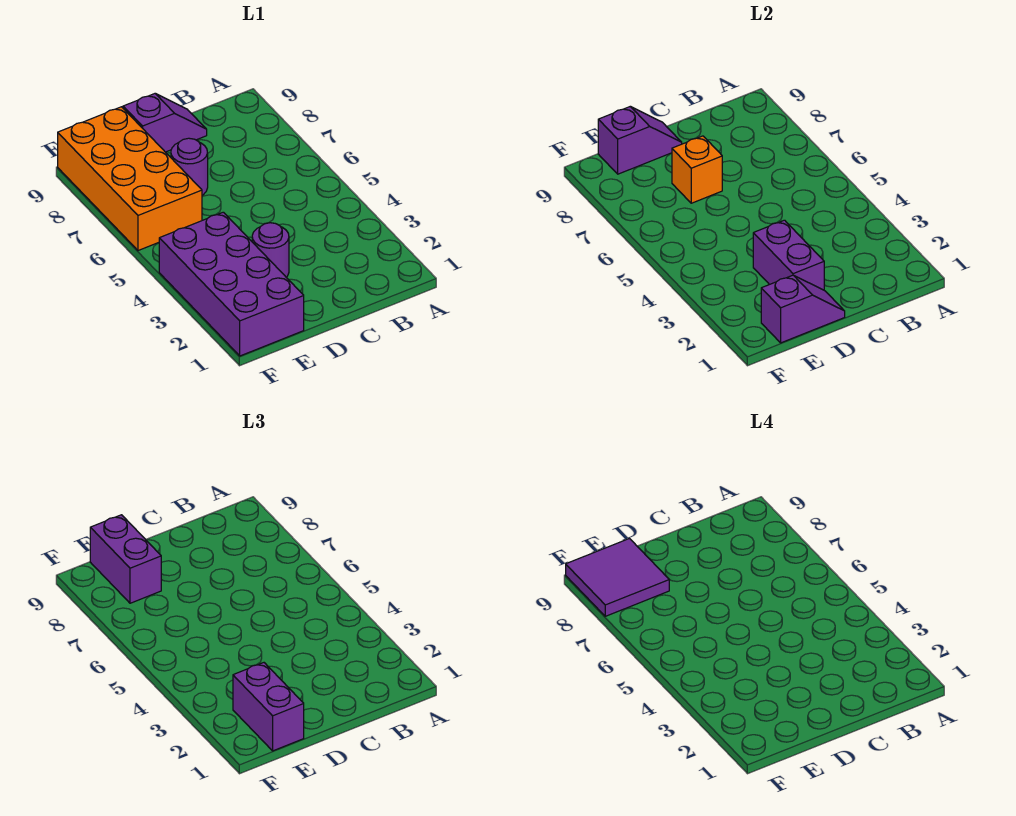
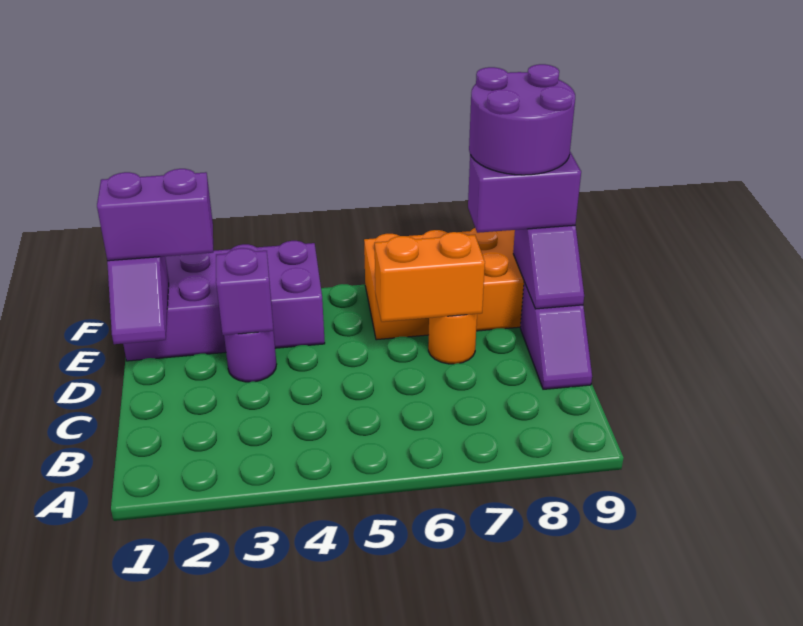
purple brick D2:D3 level 2 -> purple brick D3 level 2
purple round brick D7 level 1 -> orange round brick D7 level 1
orange brick D7 level 2 -> orange brick D6:D7 level 2
purple tile E8:F9 level 4 -> purple round brick E8:F9 level 4

